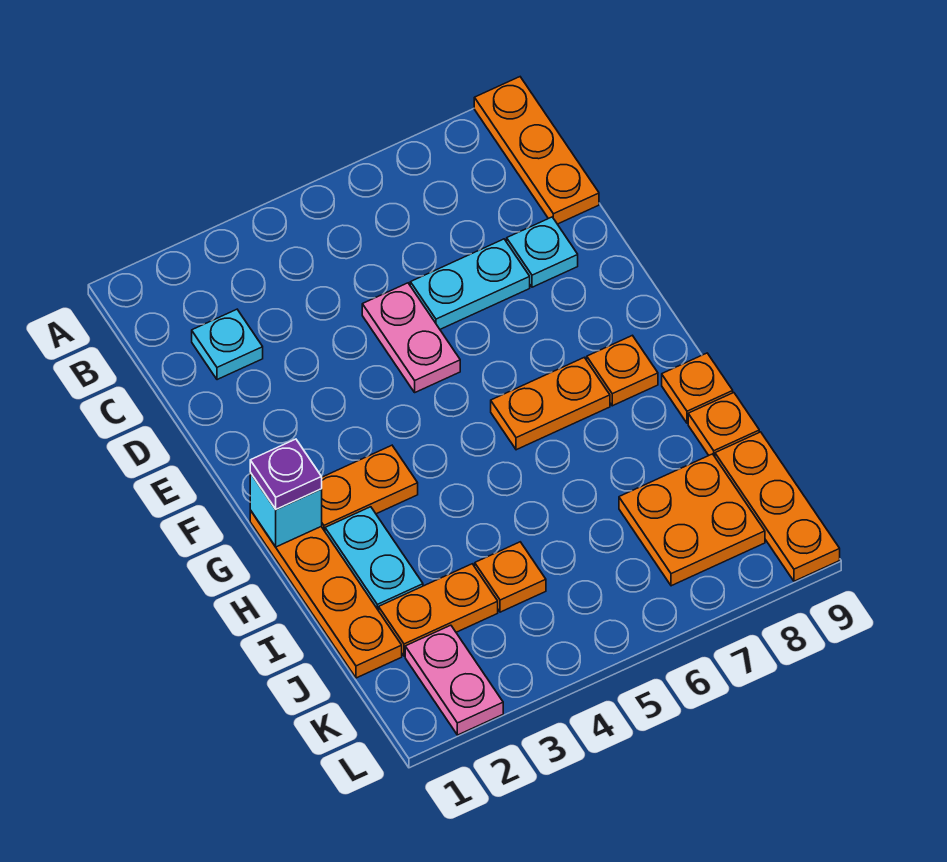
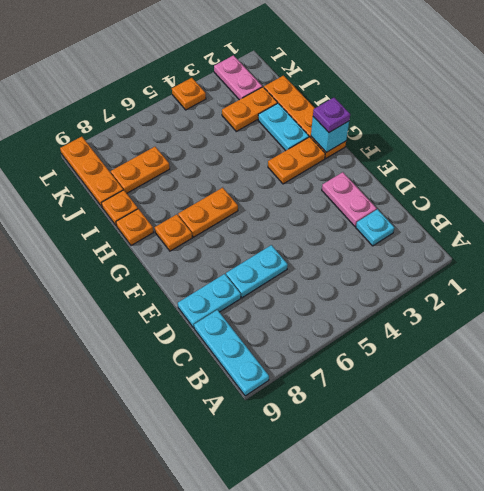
orange plate A9:C9 level 1 -> cyan plate A9:C9 level 1
pink plate D5:E5 level 1 -> pink plate D2:E2 level 1
cyan plate D8 level 1 -> cyan plate D8:D9 level 1
orange plate J4 level 1 -> orange plate L4 level 1
orange plate J7:K8 level 1 -> orange plate J7:J8 level 1

